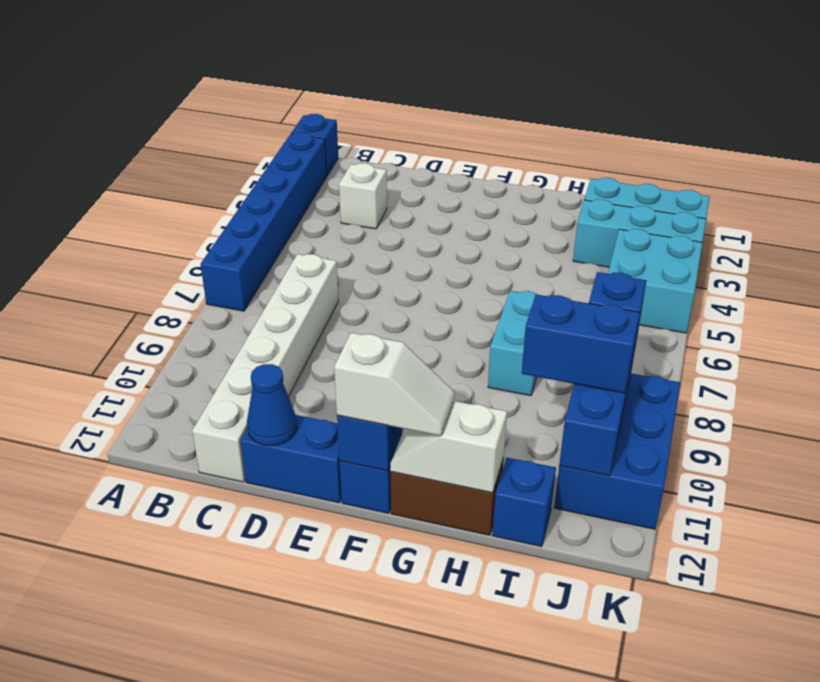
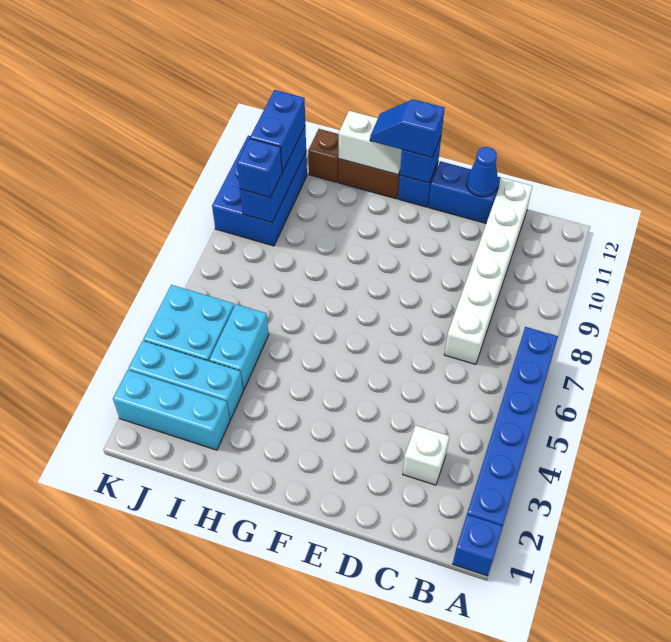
white slope F12:G12 level 3 top F -> blue slope F12:G12 level 3 top F
cyan brick H7:H8 level 1 -> cyan brick I4:I5 level 1
blue brick I10:J10 level 3 -> blue brick J10:J11 level 3
blue brick I12 level 1 -> brown brick I12 level 1

